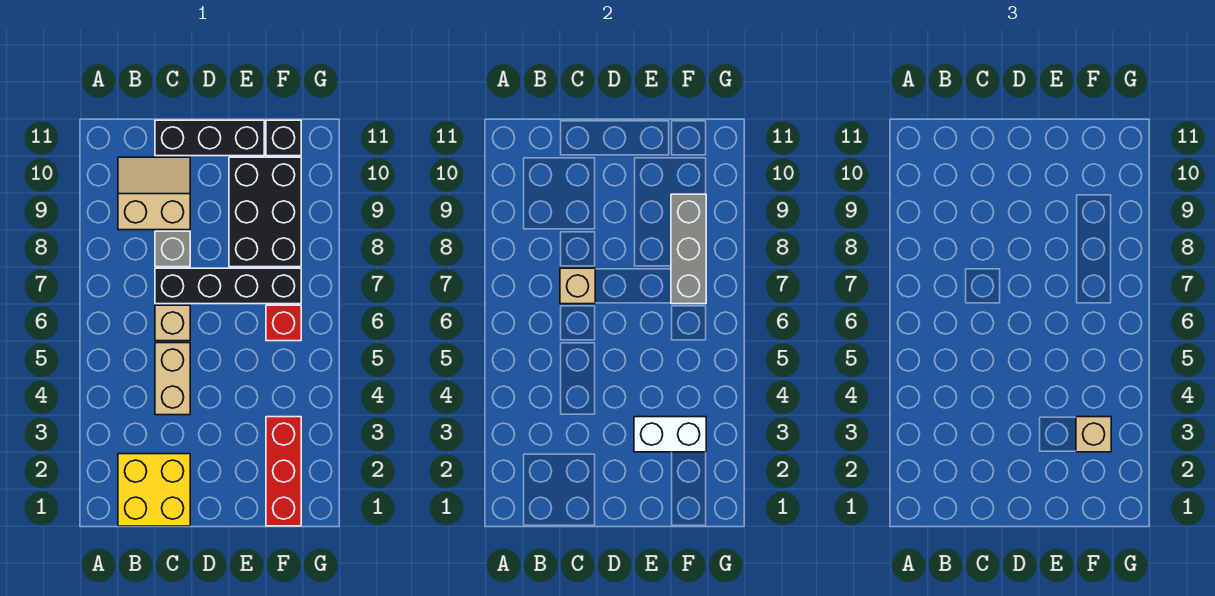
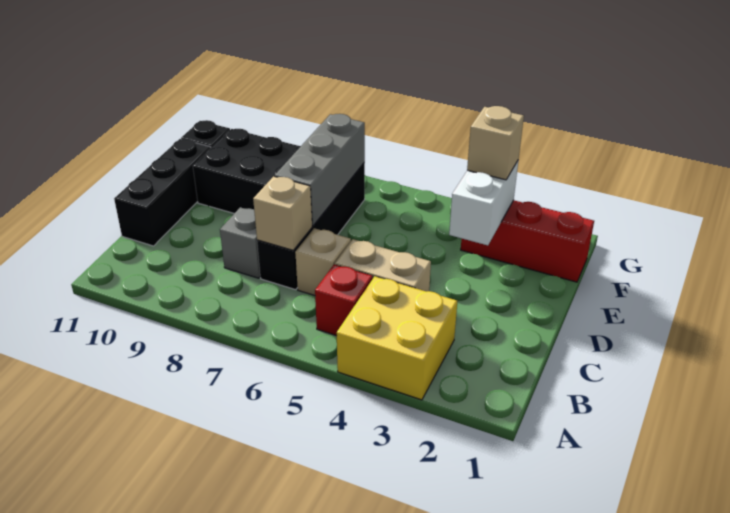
yellow brick B1:C2 level 1 -> yellow brick A3:B4 level 1
tan slope B9:C10 level 1 top 9 -> none
red brick F6 level 1 -> red brick B5 level 1
grey brick F7:F9 level 2 -> grey brick D7:F7 level 2

